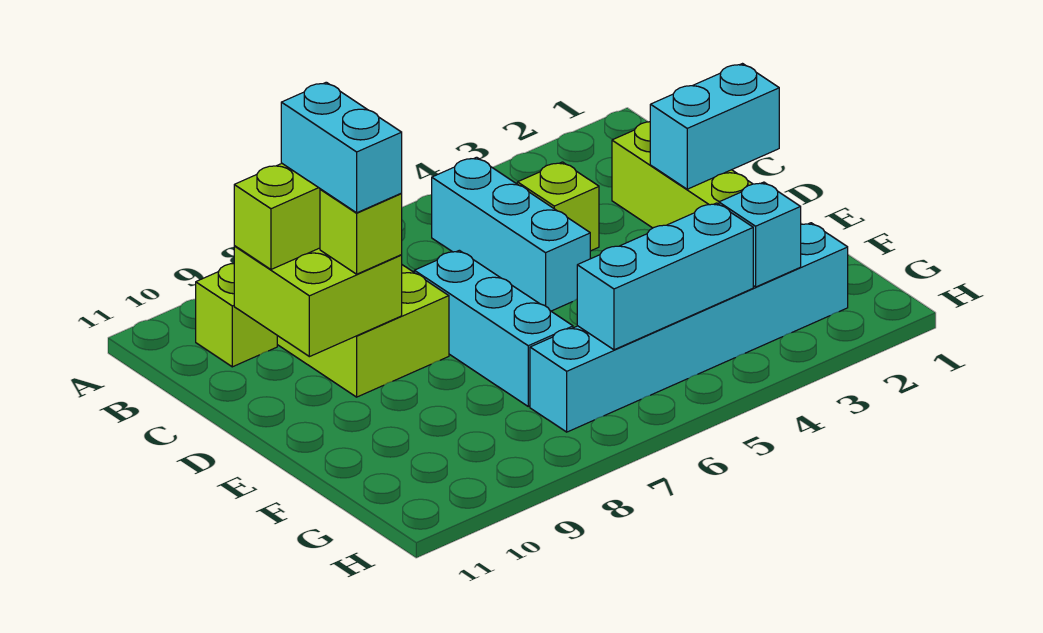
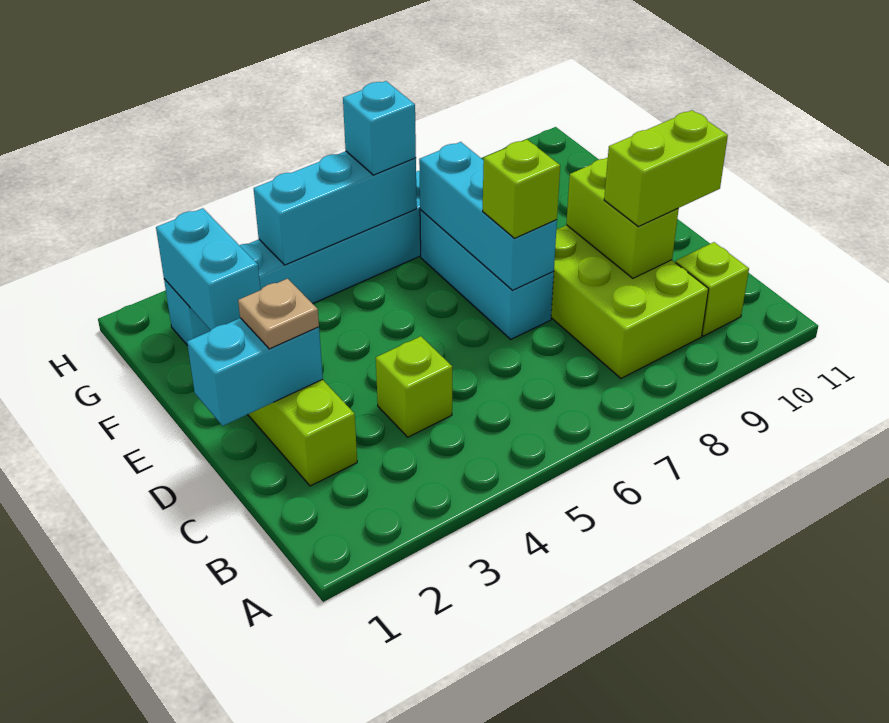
cyan brick B5:D5 level 1 -> cyan brick D7:F7 level 2
lime brick C9:D10 level 2 -> lime brick C9:D9 level 2
cyan brick C9:D9 level 4 -> cyan brick F2:G2 level 2
none -> tan plate D2 level 3
lime brick D9 level 3 -> lime brick D7 level 3
cyan brick G3 level 2 -> cyan brick G6 level 3

